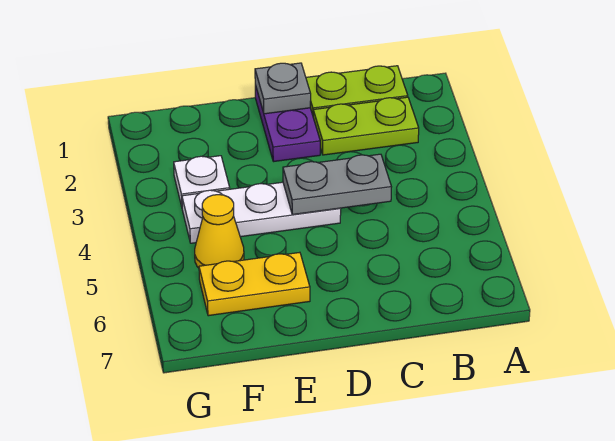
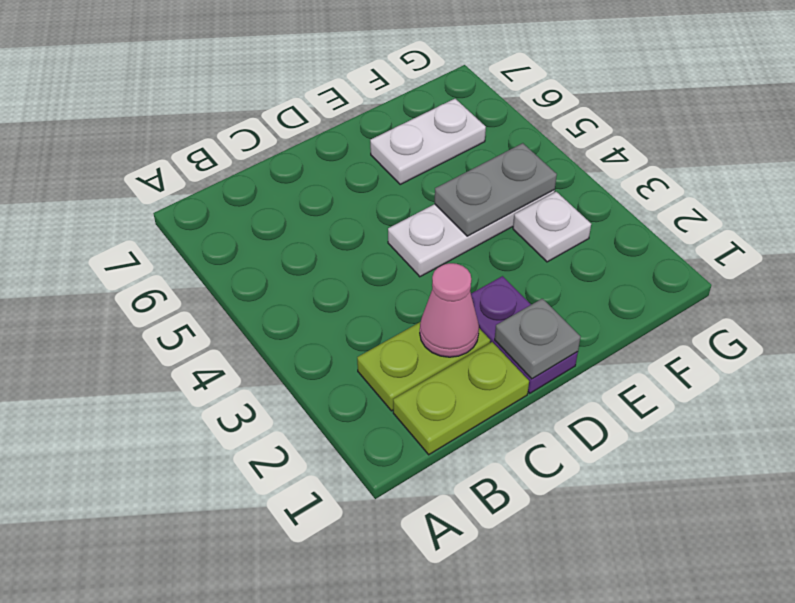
none -> pink cone C2 level 2
grey plate C4:D4 level 2 -> grey plate E4:F4 level 2
yellow plate E6:F6 level 1 -> white plate E6:F6 level 1
yellow cone F5 level 1 -> none

